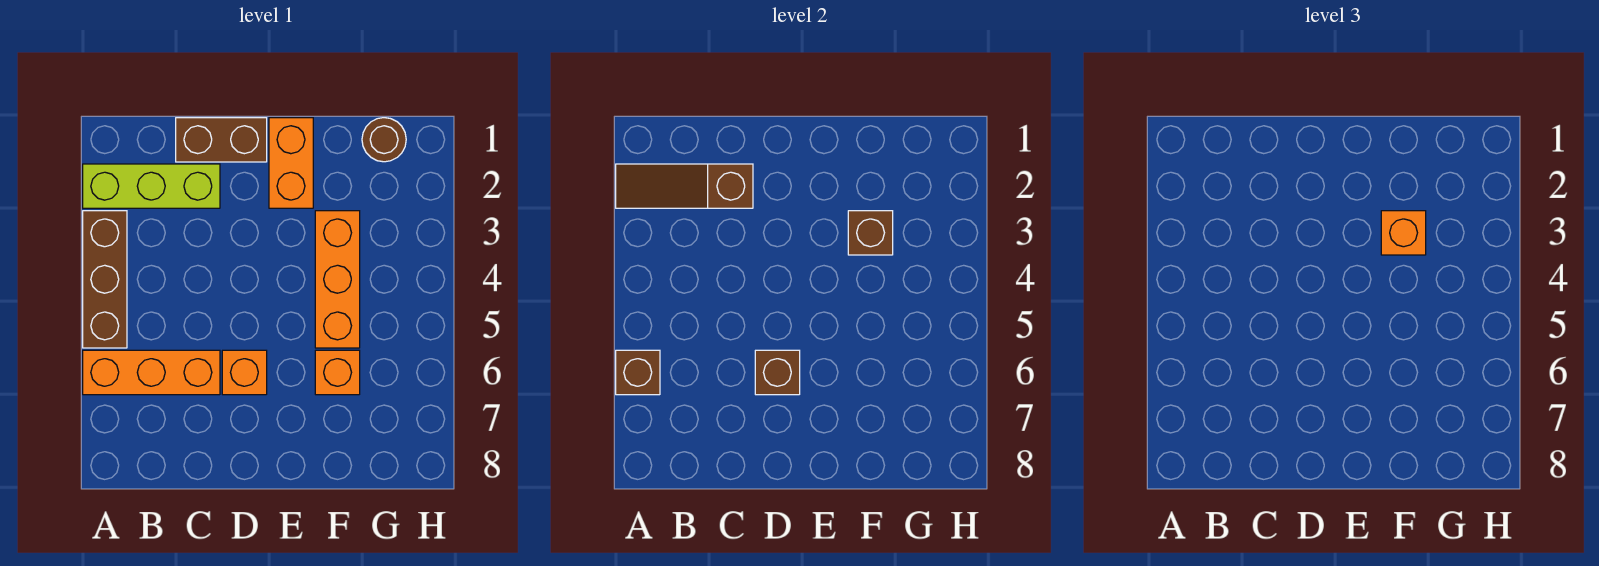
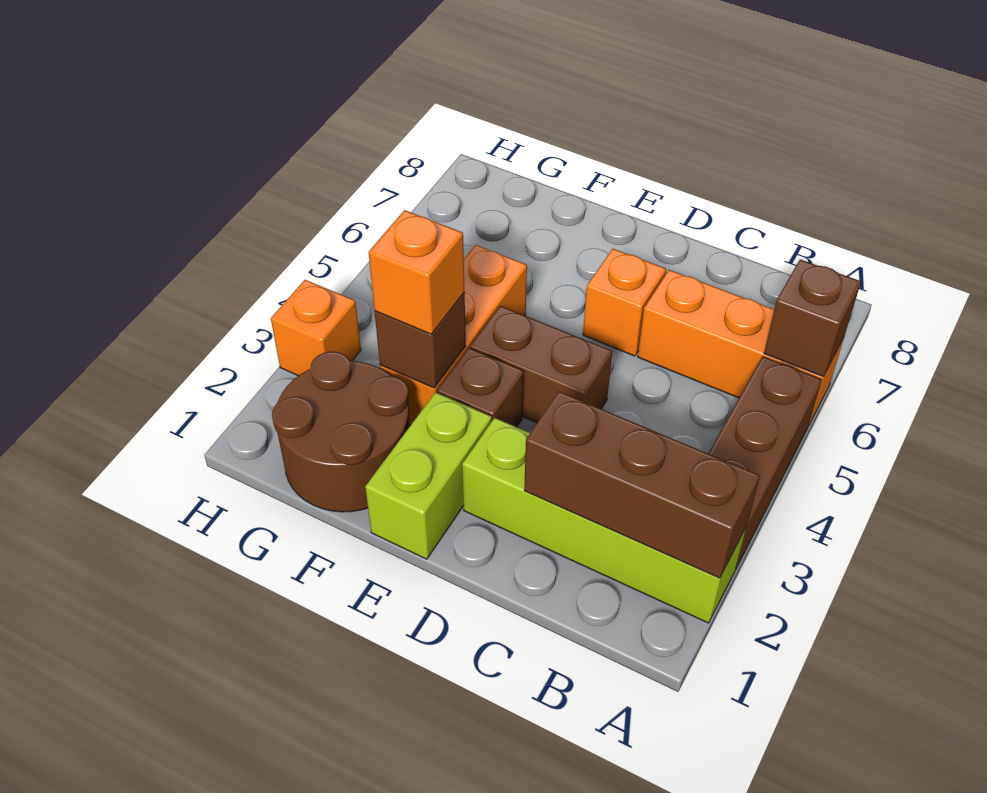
lime brick A2:C2 level 1 -> lime brick A2:D2 level 1
brown slope A2:C2 level 2 top C -> brown brick A2:C2 level 2
brown brick C1:D1 level 1 -> brown brick D4:E4 level 1
brown brick D6 level 2 -> brown brick E3 level 1
orange brick E1:E2 level 1 -> lime brick E1:E2 level 1
orange brick F6 level 1 -> orange brick H3 level 1
brown round brick G1 level 1 -> brown round brick F1:G2 level 1

